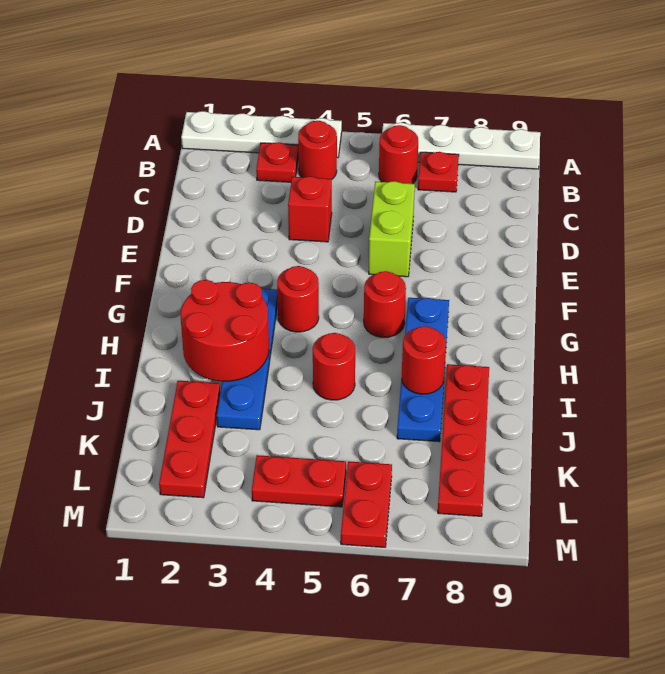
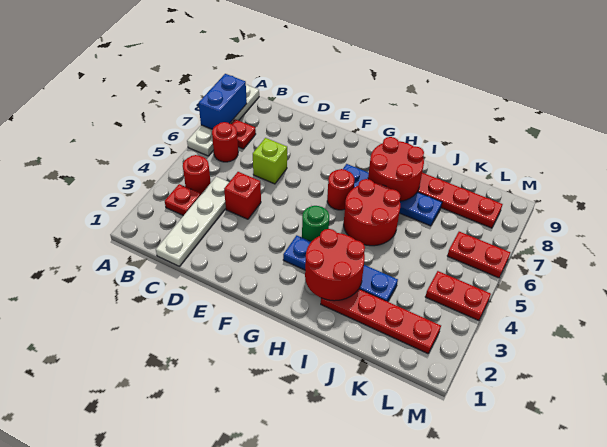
white plate A1:A4 level 1 -> white plate C1:C4 level 1
none -> blue brick A7:A8 level 2
lime brick D6:E6 level 1 -> lime brick D6 level 1
red round brick G4 level 1 -> green round brick G4 level 1
red round brick I5 level 1 -> red round brick H5:I6 level 1
red round brick I7 level 2 -> red round brick H7:I8 level 2
red plate J2:L2 level 1 -> red plate I2:L2 level 1
red plate L4:L5 level 1 -> red plate L4:M4 level 1

